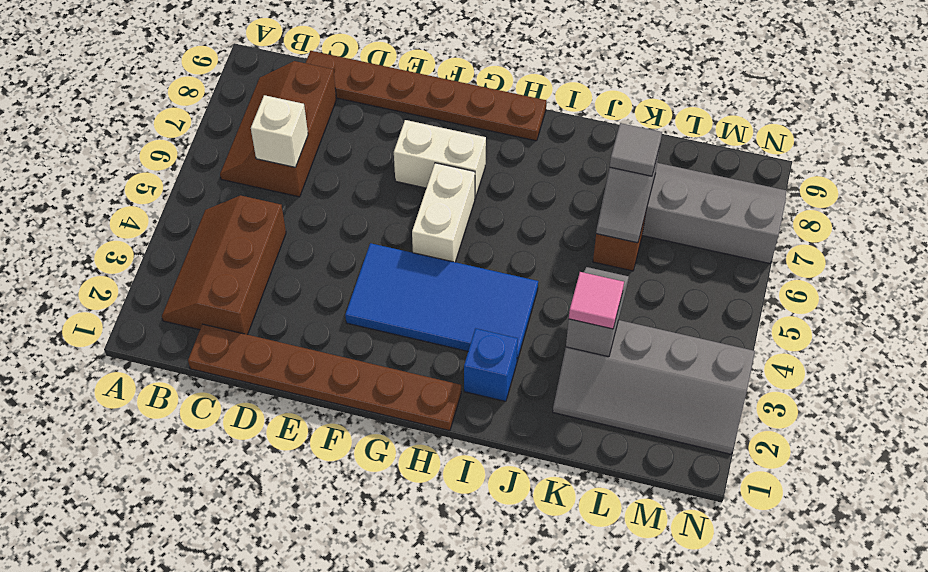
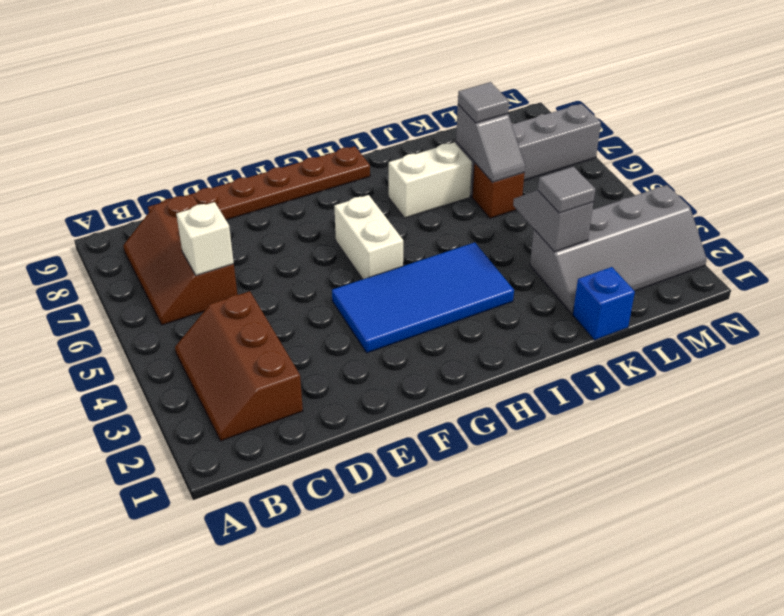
brown plate C1:H1 level 1 -> none
white brick F7:G7 level 1 -> white brick I7:J7 level 1
blue brick I2 level 1 -> blue brick K1 level 1
pink tile K3 level 3 -> grey tile K3 level 3

